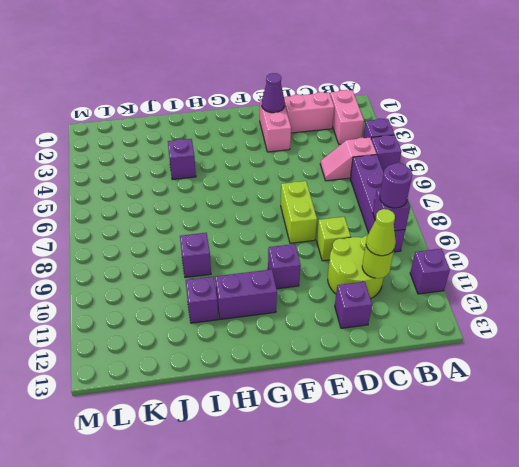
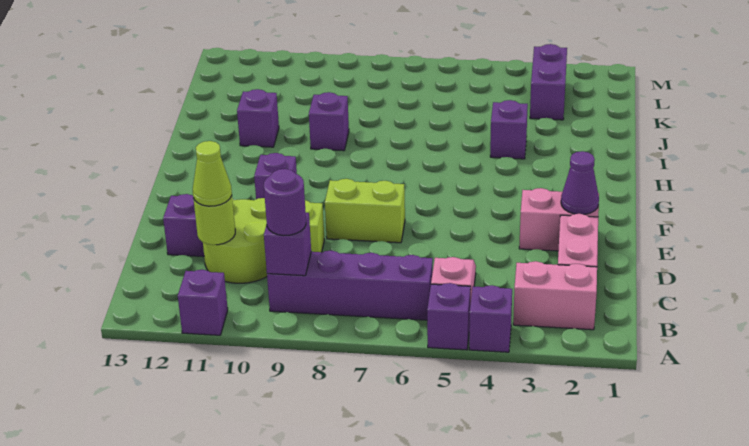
purple brick G11:H11 level 1 -> purple brick K3:L3 level 1

